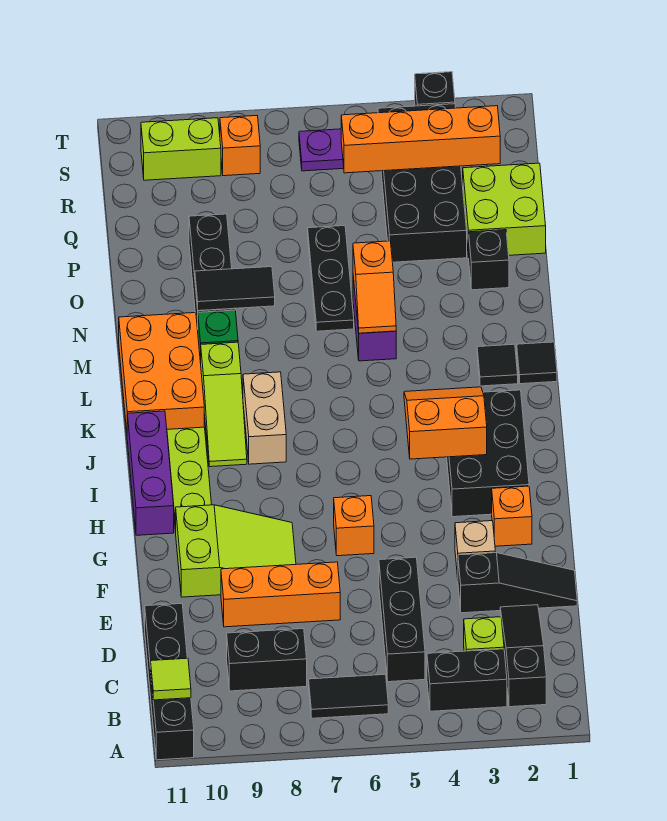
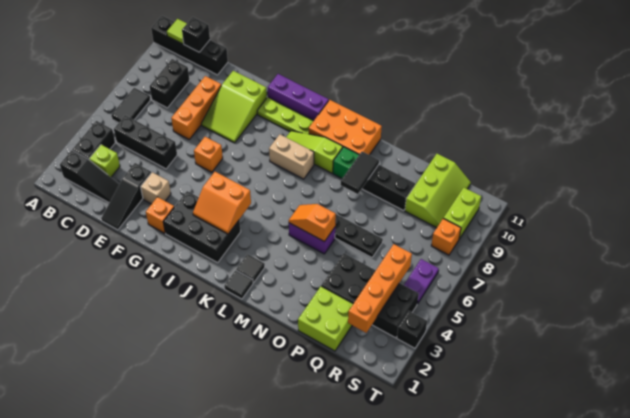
orange slope I3:J4 level 2 top I -> orange slope I3:J4 level 2 top 4
black brick O2 level 1 -> black brick C11 level 2
none -> lime slope Q9:R11 level 1 top Q

